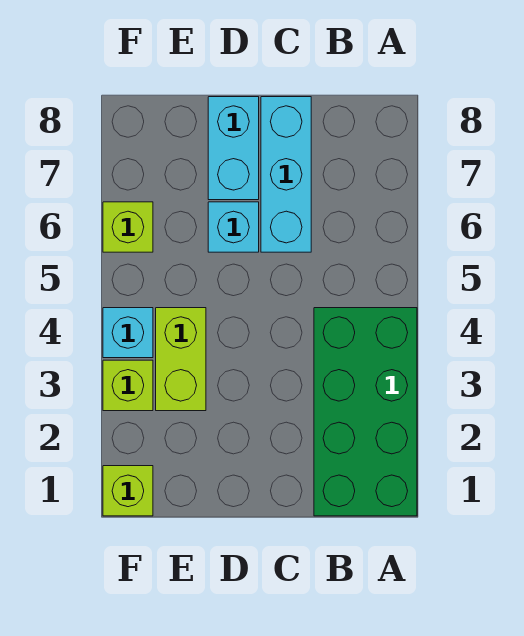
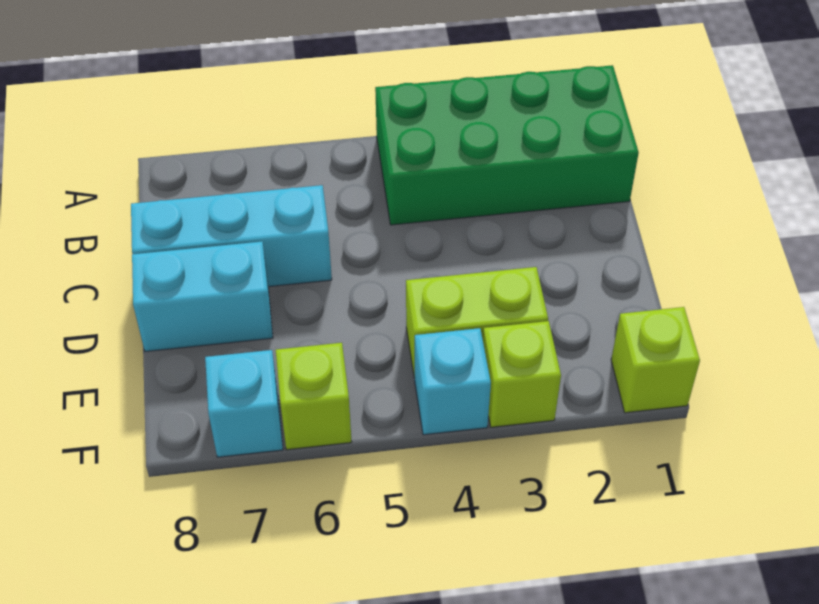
cyan brick D6 level 1 -> cyan brick F7 level 1

